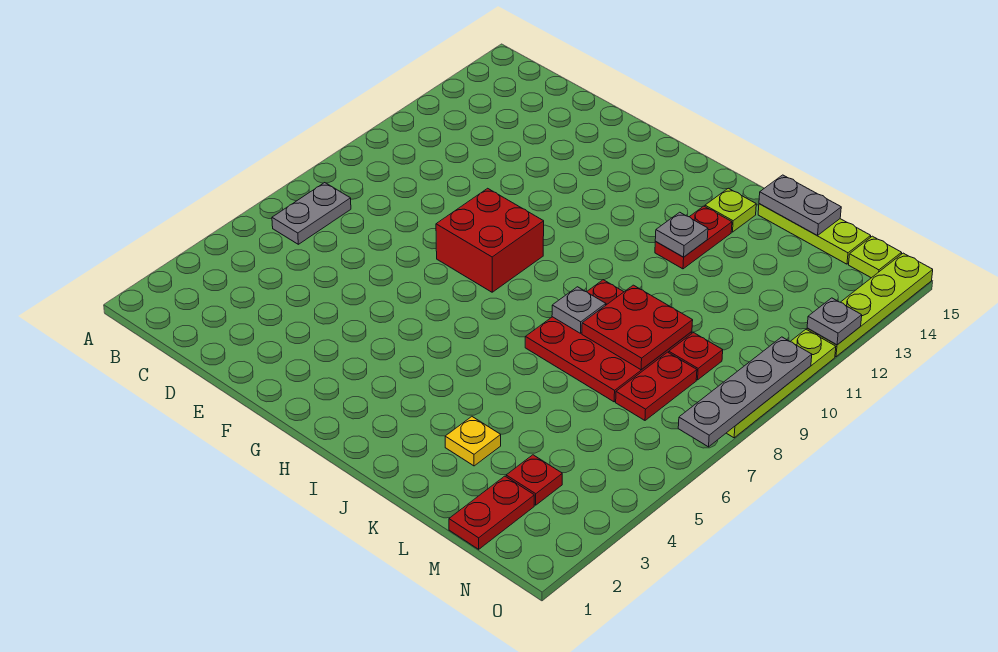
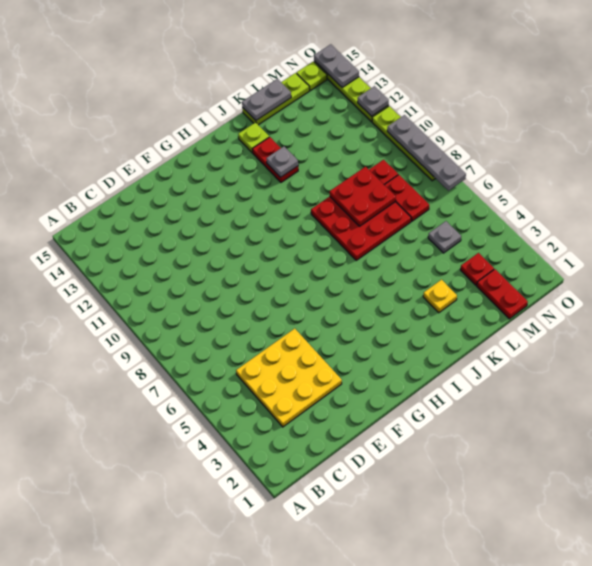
grey plate B6:B7 level 1 -> grey plate O14:O15 level 2
none -> yellow plate C3:E5 level 1
red brick F8:G9 level 1 -> none
grey plate J8 level 2 -> grey plate M5 level 1

